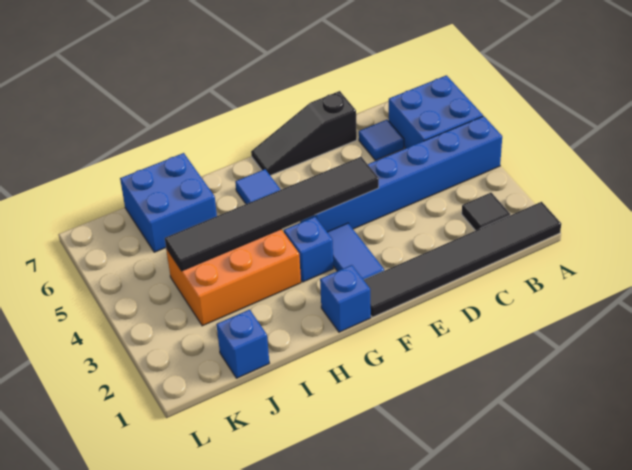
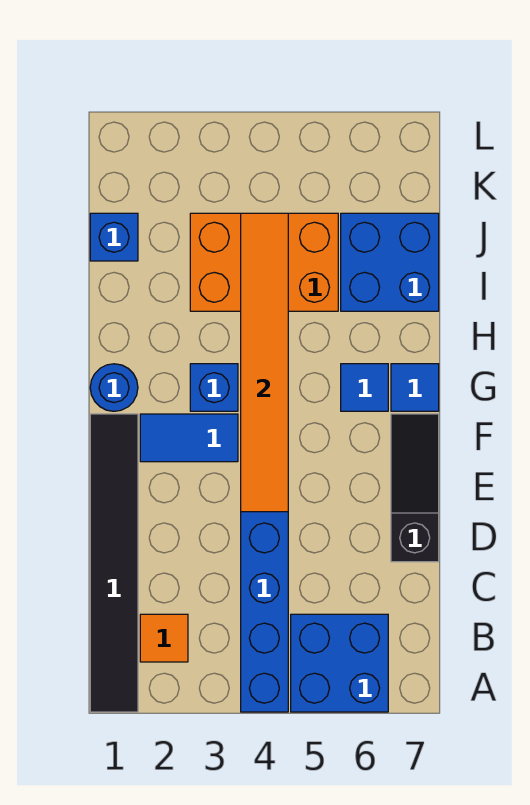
black tile B2 level 1 -> orange tile B2 level 1
blue tile C6 level 1 -> blue tile G7 level 1
black tile E4:J4 level 2 -> orange tile E4:J4 level 2
blue brick G1 level 1 -> blue round brick G1 level 1
orange brick H3:J4 level 1 -> orange brick I3:J5 level 1

